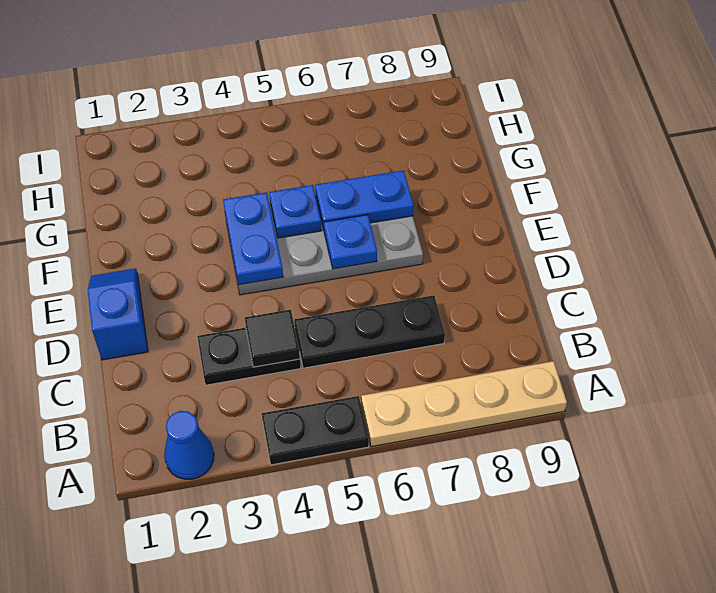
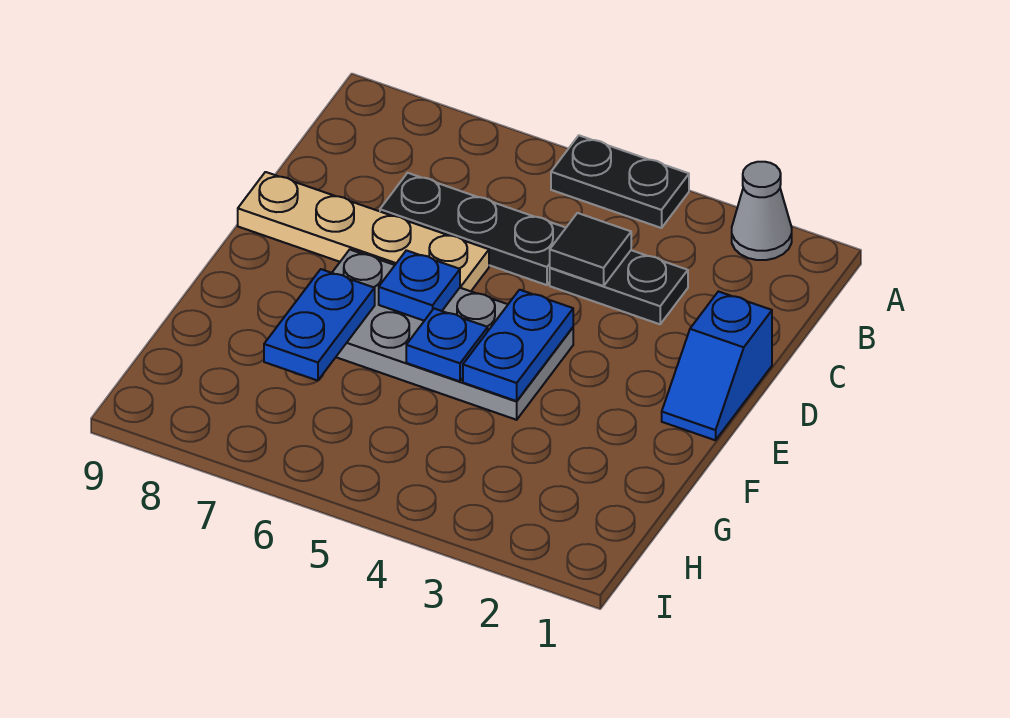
blue cone A2 level 1 -> grey cone A2 level 1
tan plate A6:A9 level 1 -> tan plate D6:D9 level 1
blue plate F6:F7 level 2 -> blue plate F7:G7 level 2

